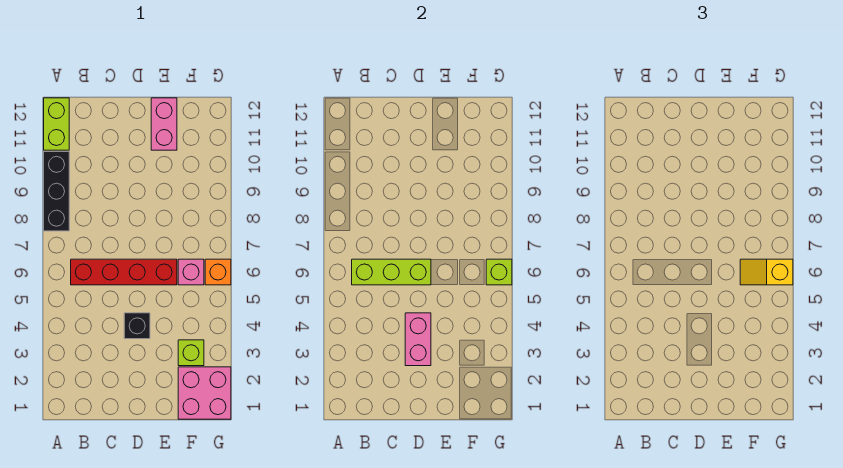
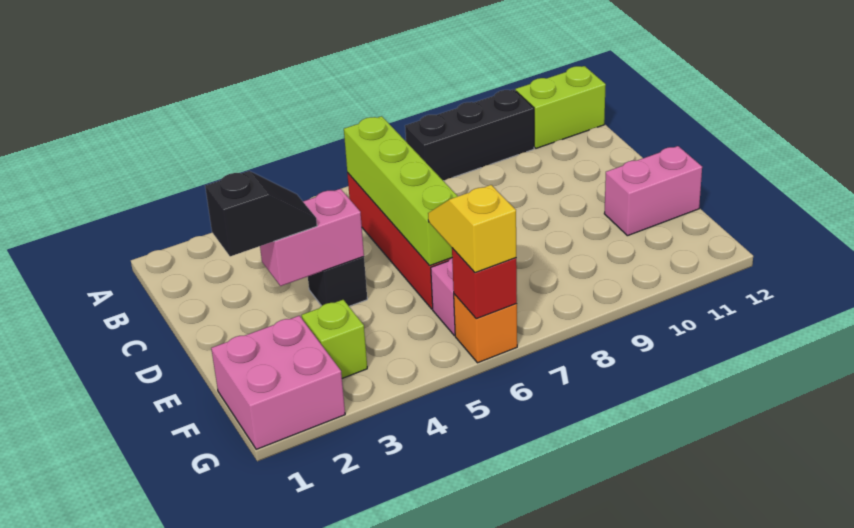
lime brick B6:D6 level 2 -> lime brick B6:E6 level 2
none -> black slope D2:D3 level 3 top 2
lime brick G6 level 2 -> red brick G6 level 2

